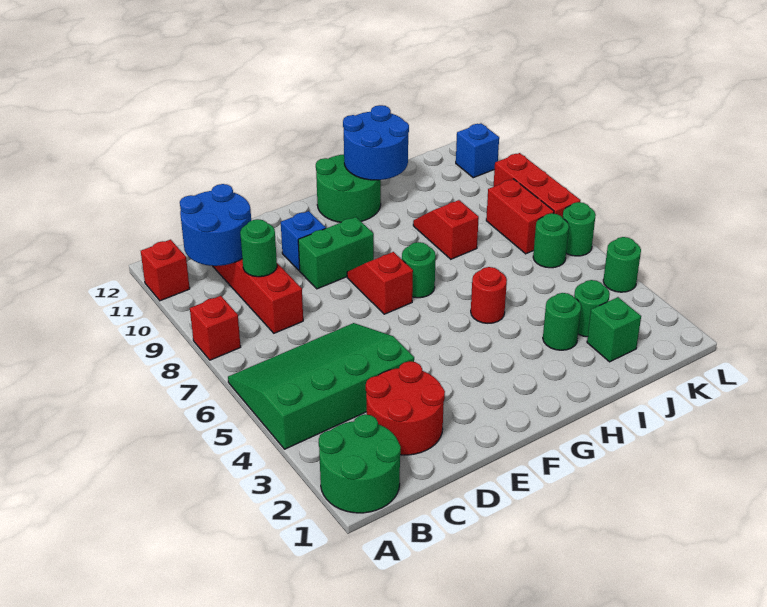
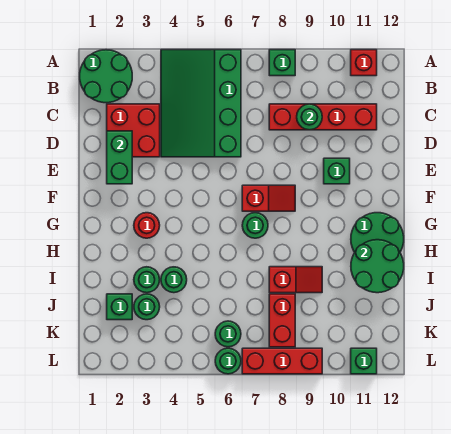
green slope A4:D6 level 1 top 4 -> green slope A4:D6 level 1 top 6
red brick A8 level 1 -> green brick A8 level 1
blue round brick B10:C11 level 2 -> none
red round brick C2:D3 level 1 -> red brick C2:D3 level 1
green brick E9:F9 level 1 -> green brick D2:E2 level 2
blue brick E10 level 1 -> green brick E10 level 1
red round brick H5 level 1 -> red round brick G3 level 1
blue round brick H11:I12 level 2 -> green round brick H11:I12 level 2
red brick K7:K8 level 1 -> red brick J8:K8 level 1
green round brick L4 level 1 -> green round brick I4 level 1
blue brick L11 level 1 -> green brick L11 level 1

